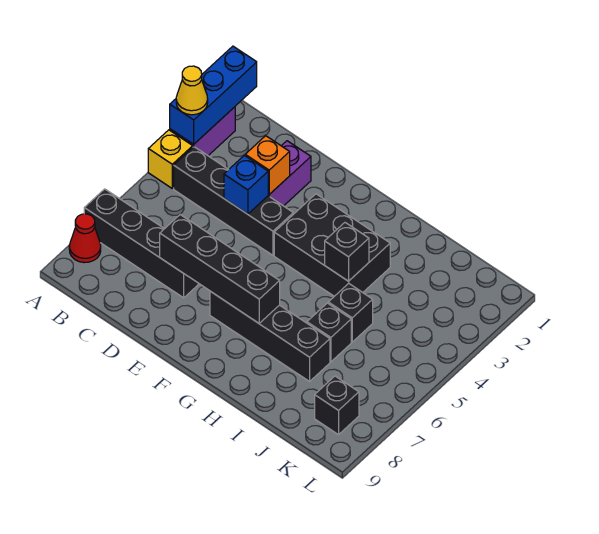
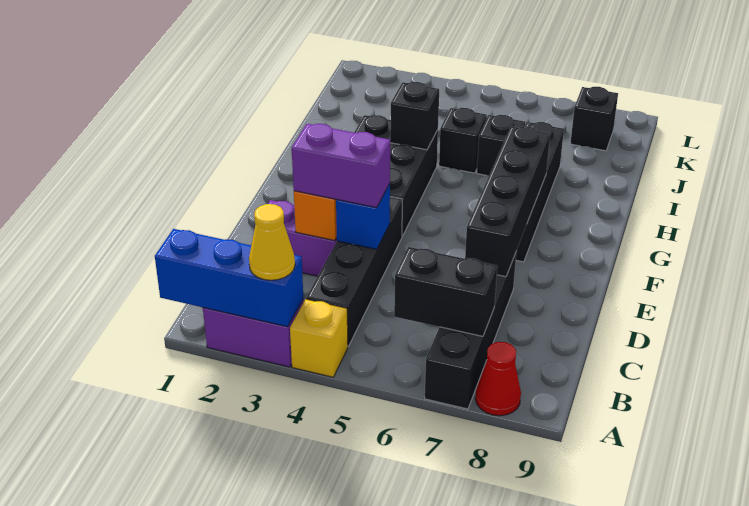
none -> black brick B6:B7 level 2
none -> purple brick D3:D4 level 3

